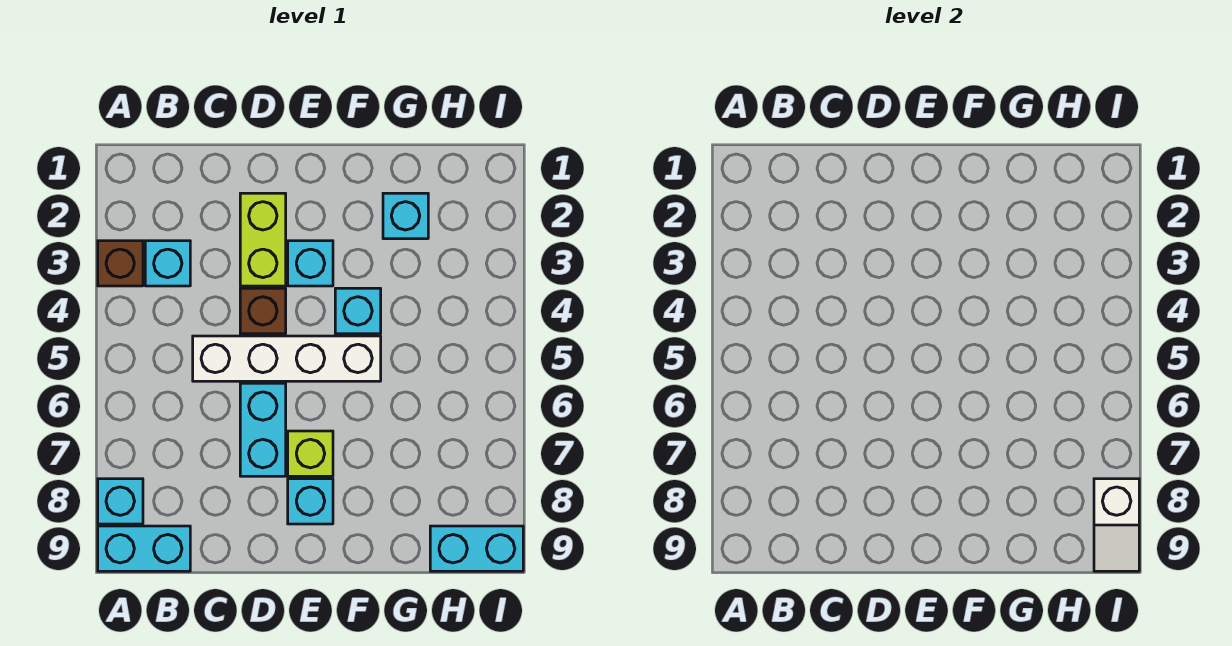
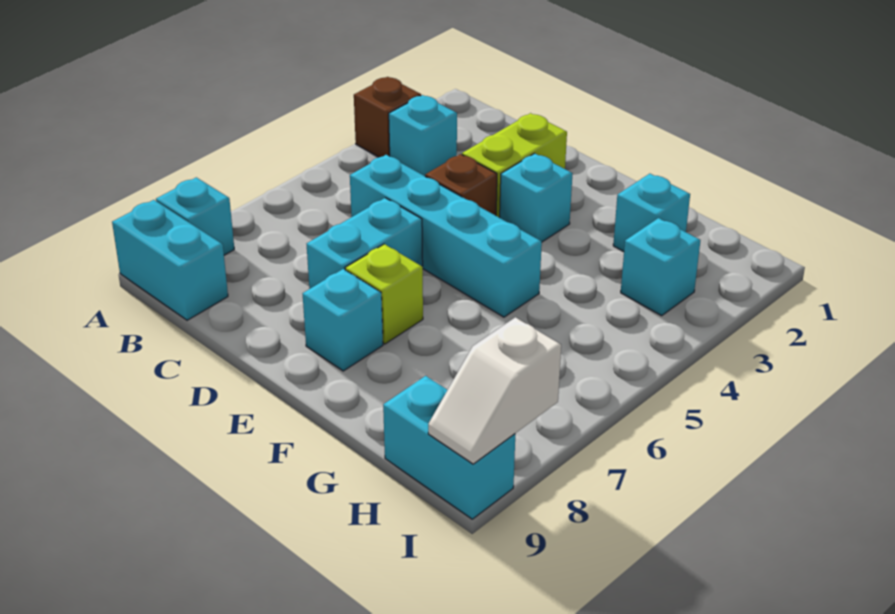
white brick C5:F5 level 1 -> cyan brick C5:F5 level 1
cyan brick F4 level 1 -> cyan brick H3 level 1

